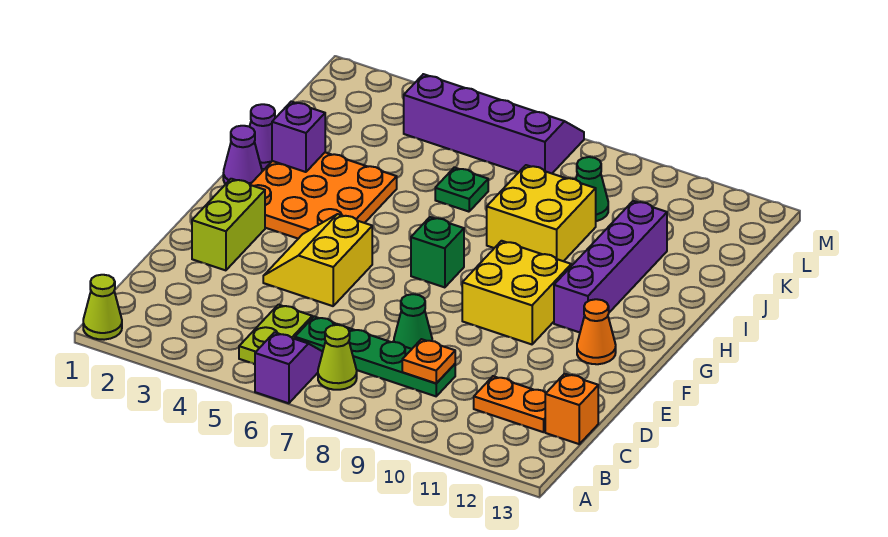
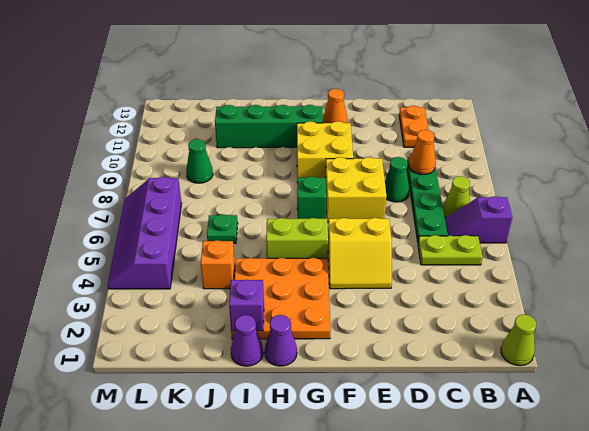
orange plate C9 level 2 -> orange cone C9 level 2
orange brick C13 level 1 -> orange brick J4 level 1
lime brick E2:F2 level 1 -> lime brick G5:H5 level 1
purple brick G11:J11 level 1 -> green brick G11:J11 level 1
yellow brick I8:J9 level 1 -> yellow brick E7:F8 level 1

